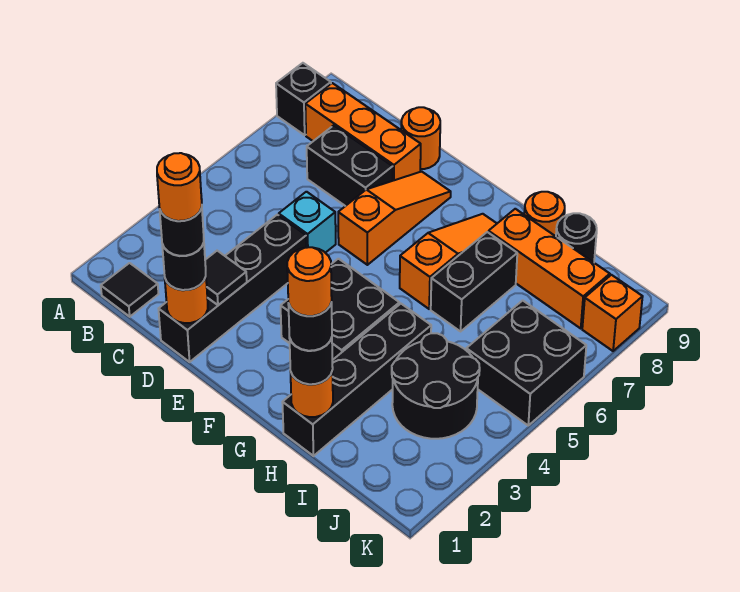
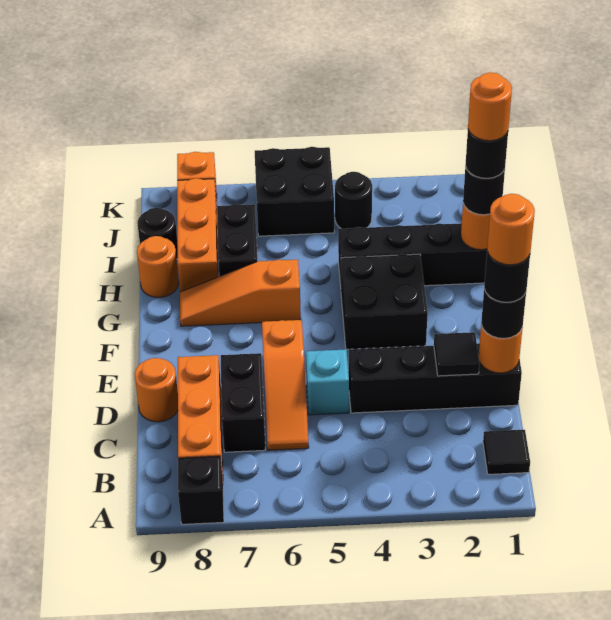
orange slope E6:E8 level 1 top 6 -> orange slope C6:E6 level 1 top E
black brick H6:H7 level 1 -> black brick H7:I7 level 1
black round brick I3:J4 level 1 -> black round brick J4 level 1

